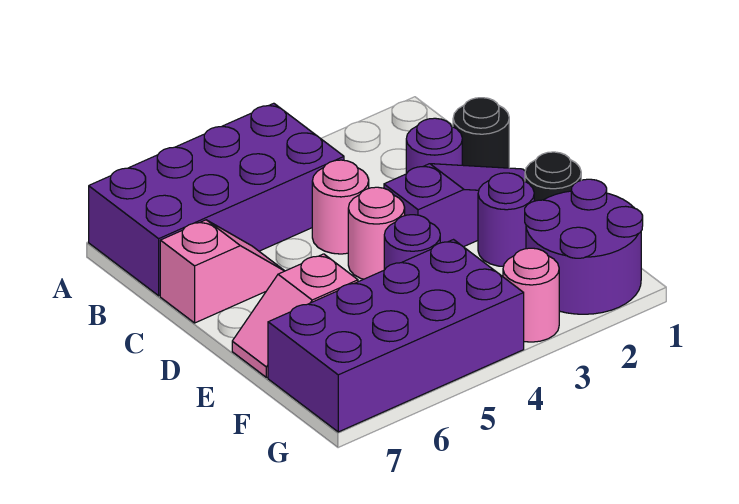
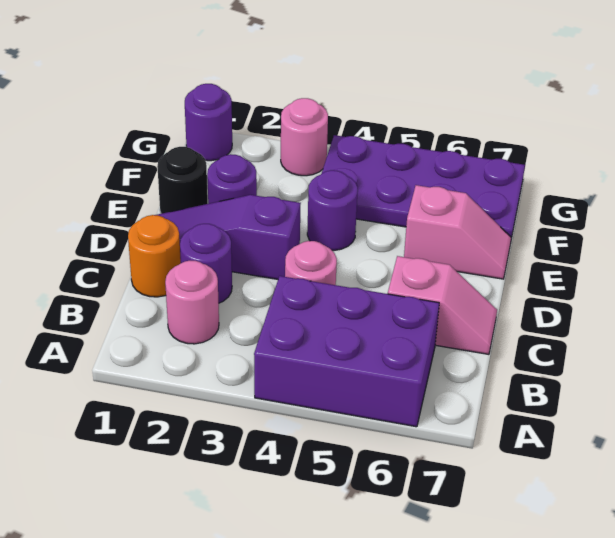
purple brick A4:B7 level 1 -> purple brick A4:B6 level 1
black round brick C1 level 1 -> orange round brick C1 level 1
pink slope C6:C7 level 1 top 7 -> pink slope C6:C7 level 1 top 6
pink round brick D4 level 1 -> pink round brick B2 level 1
purple round brick F1:G2 level 1 -> purple round brick G1 level 1
purple brick F4:G7 level 1 -> purple plate F4:G7 level 1

